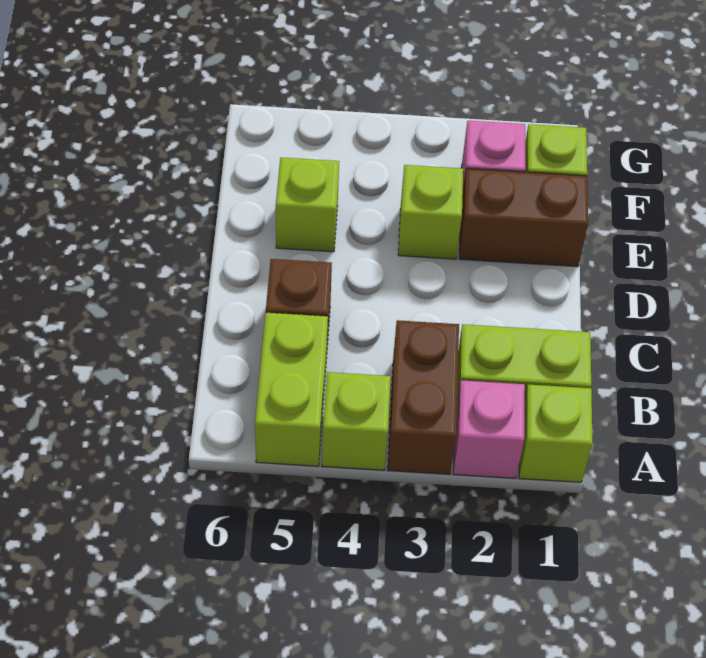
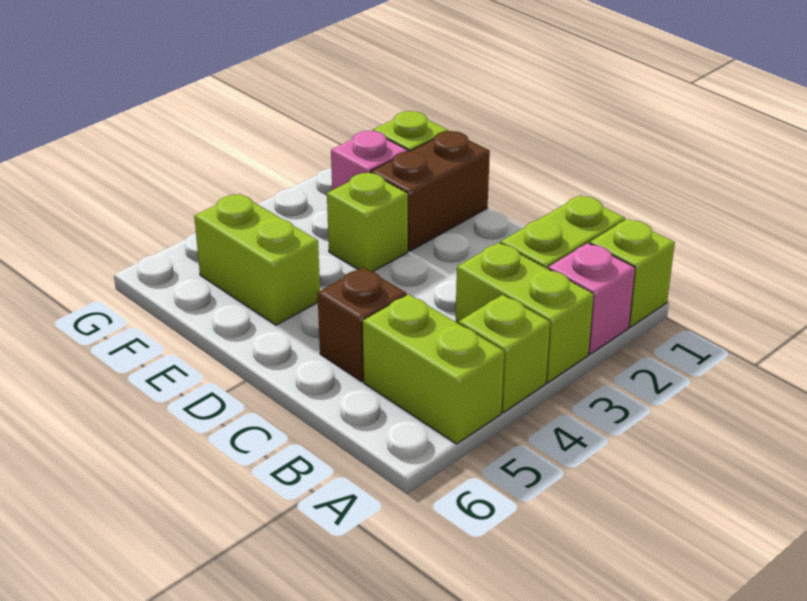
brown brick A3:B3 level 1 -> lime brick A3:B3 level 1
lime brick E5 level 1 -> lime brick E5:F5 level 1

